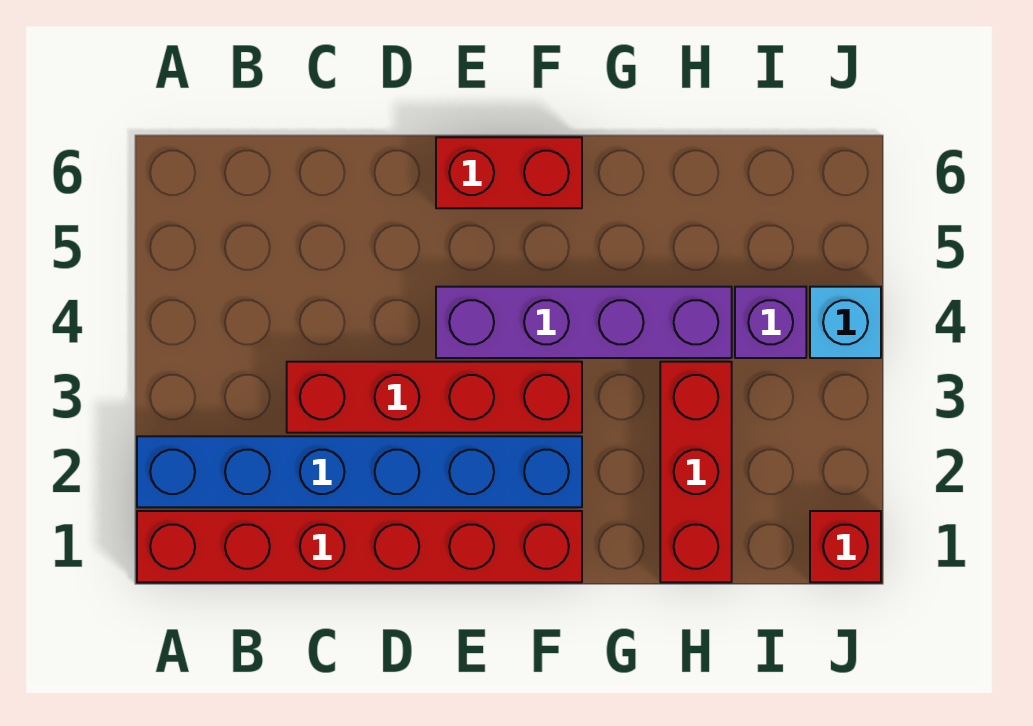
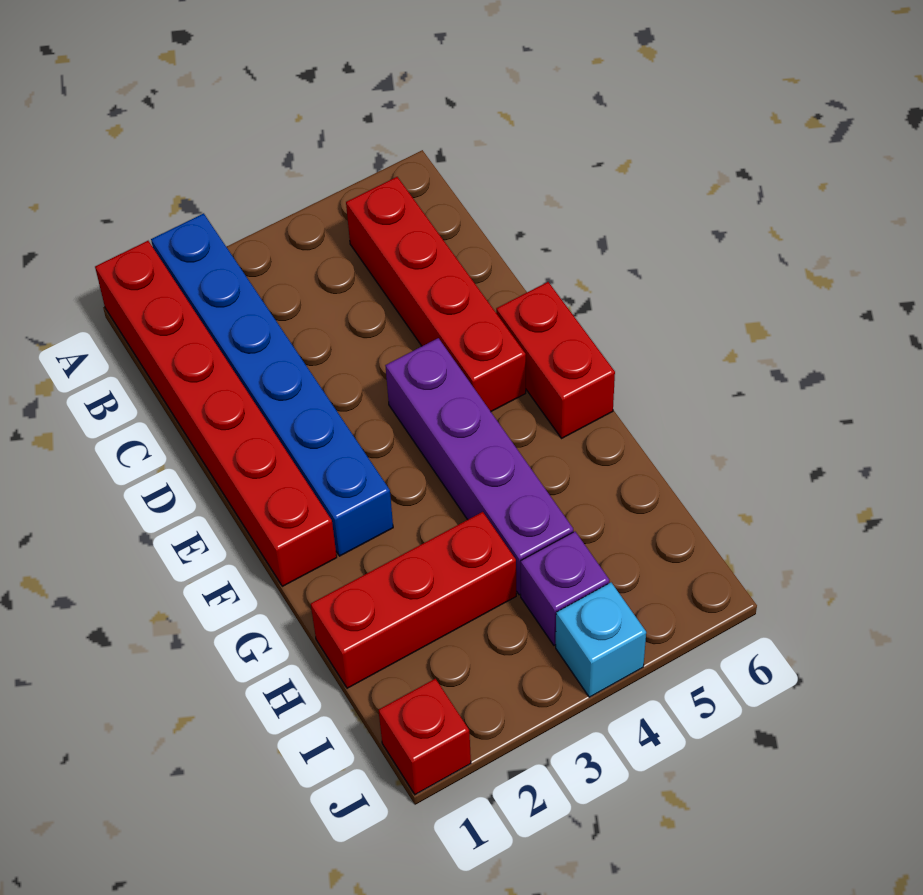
red brick C3:F3 level 1 -> red brick B5:E5 level 1

